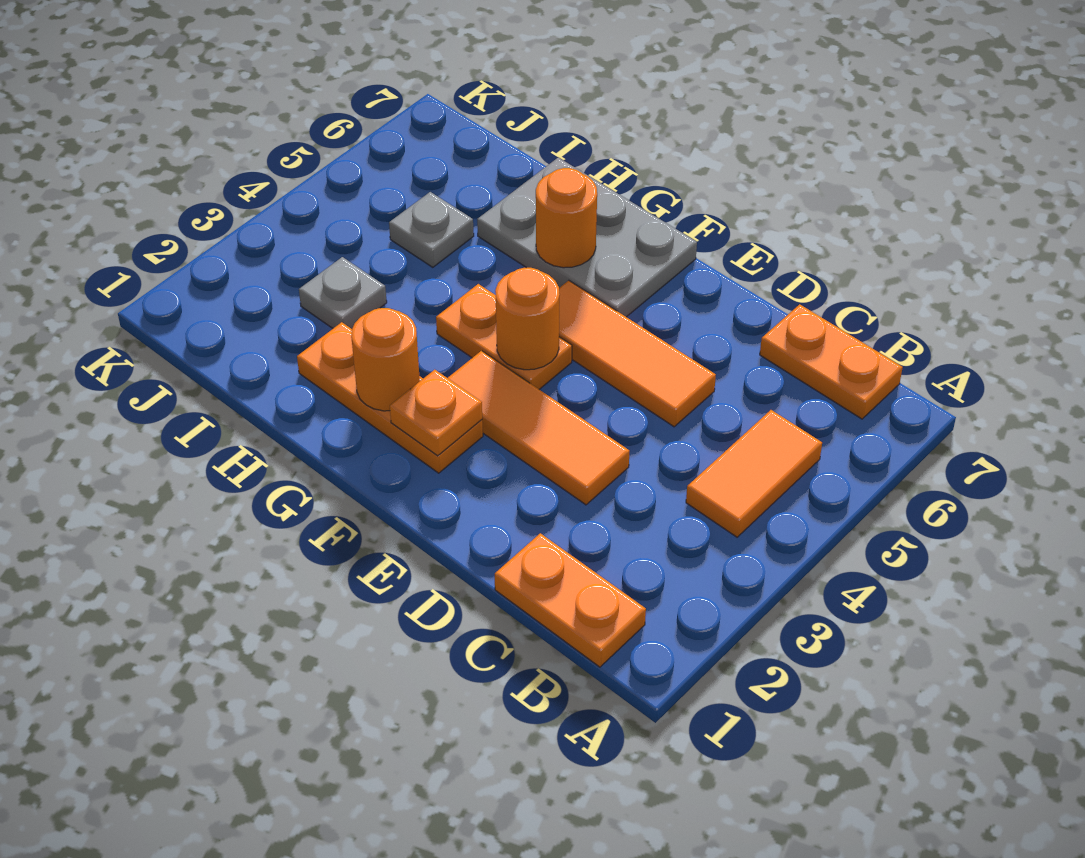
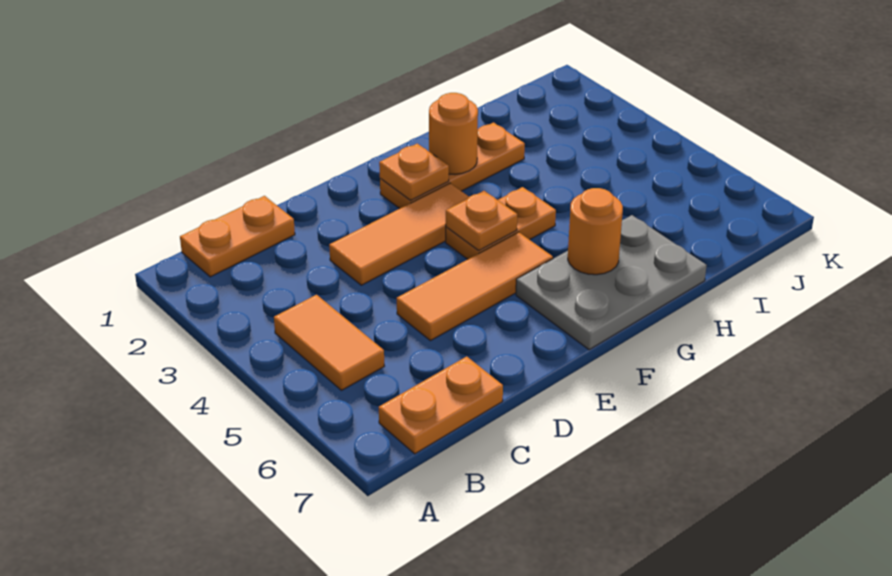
orange round brick F4 level 2 -> orange plate F4 level 2
grey plate I3 level 1 -> none
grey plate I5 level 1 -> none

